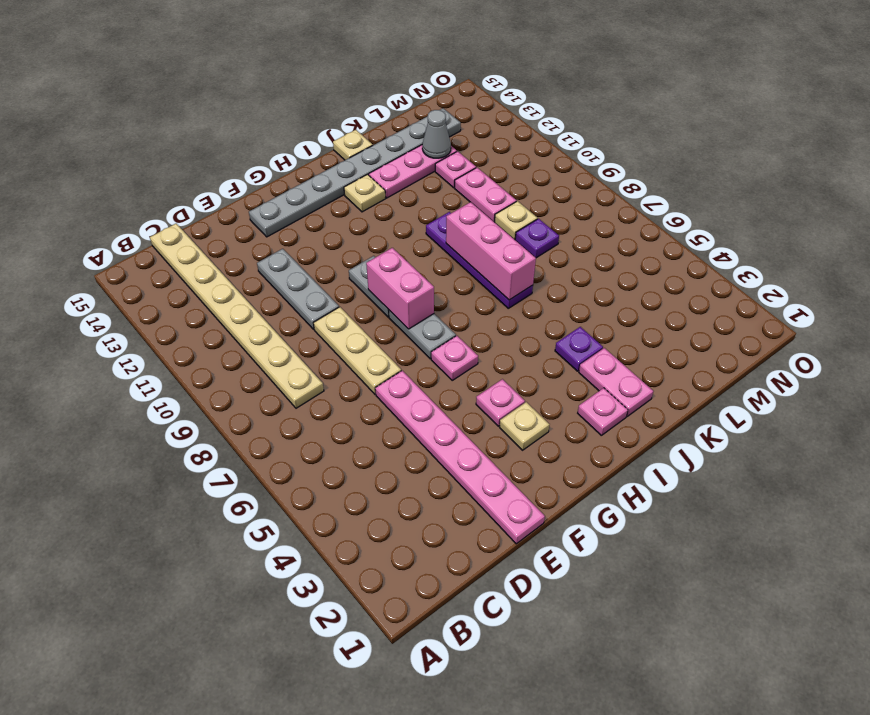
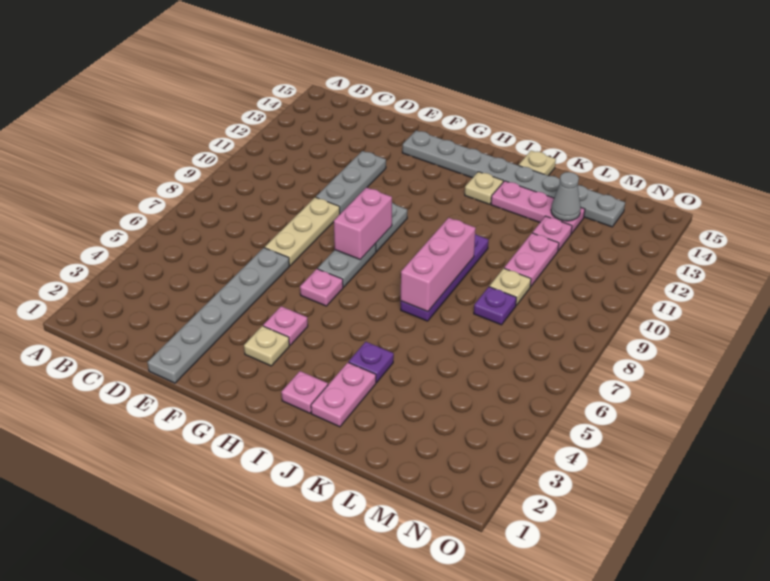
tan plate C8:C15 level 1 -> none
pink plate E1:E6 level 1 -> grey plate E1:E6 level 1

